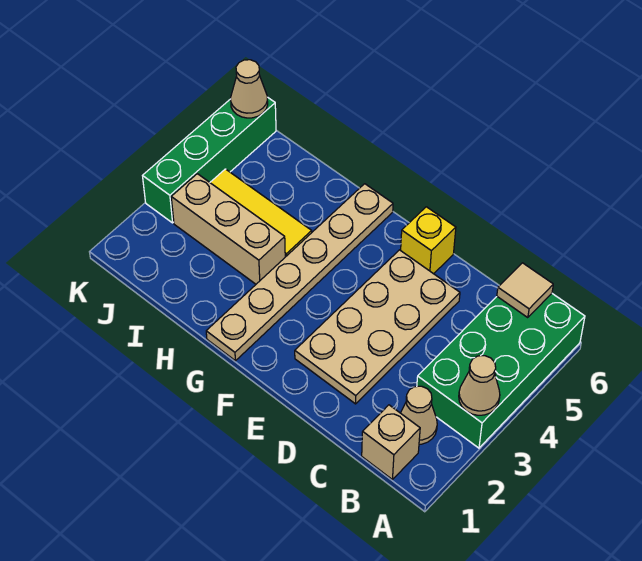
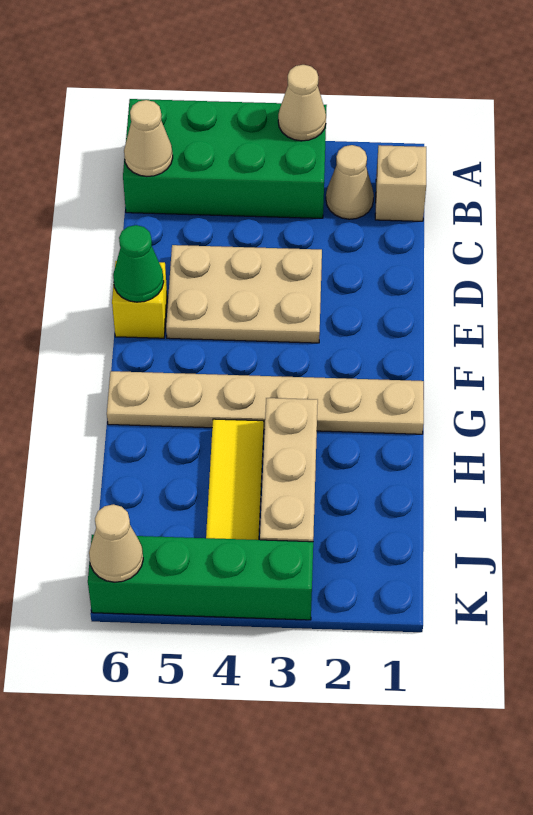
tan tile B6 level 2 -> tan cone B6 level 2
tan plate D2:E5 level 1 -> tan plate D3:E5 level 1
none -> green cone E6 level 2

